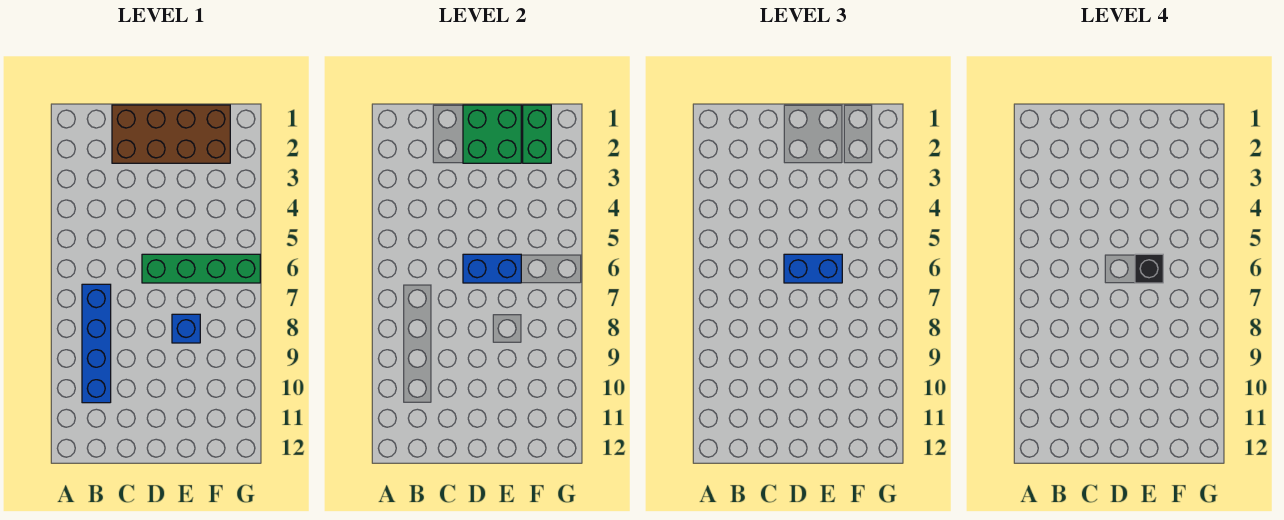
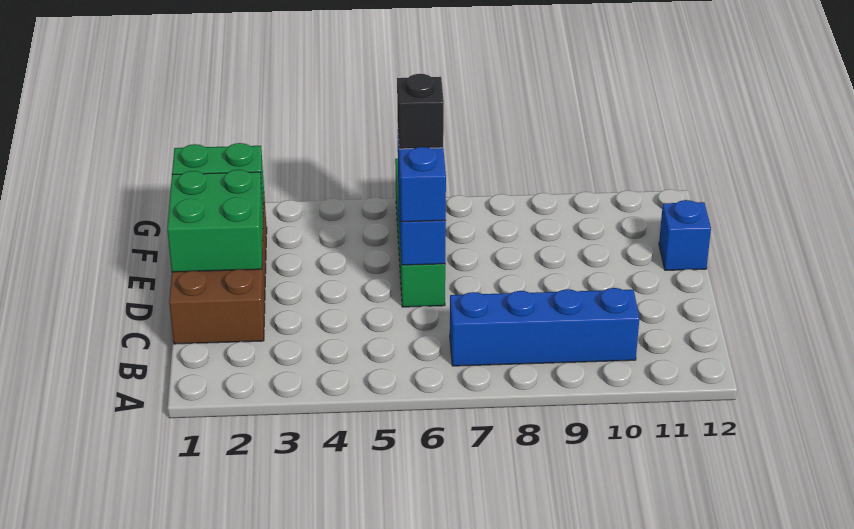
blue brick E8 level 1 -> blue brick E12 level 1

